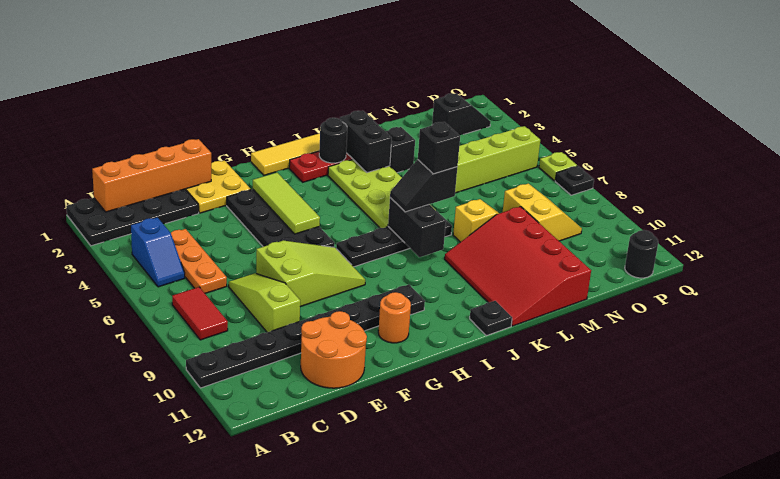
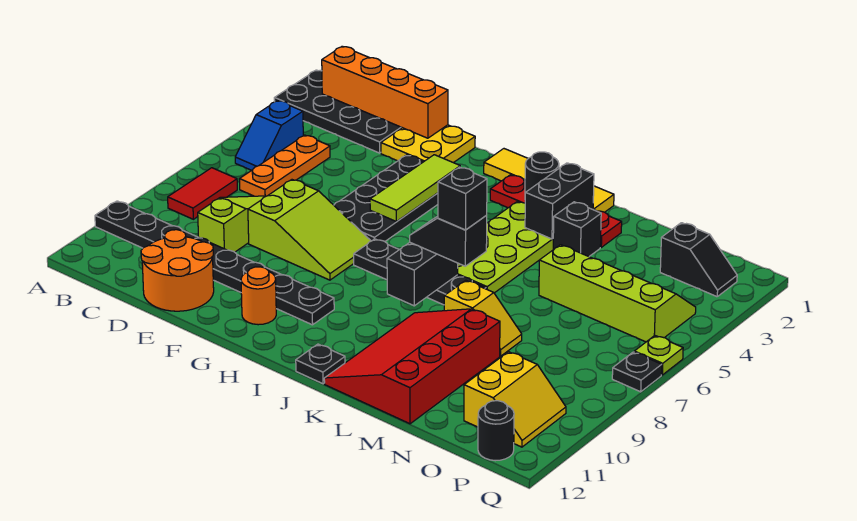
yellow slope N8:O9 level 1 top N -> yellow slope O10:P11 level 1 top O

